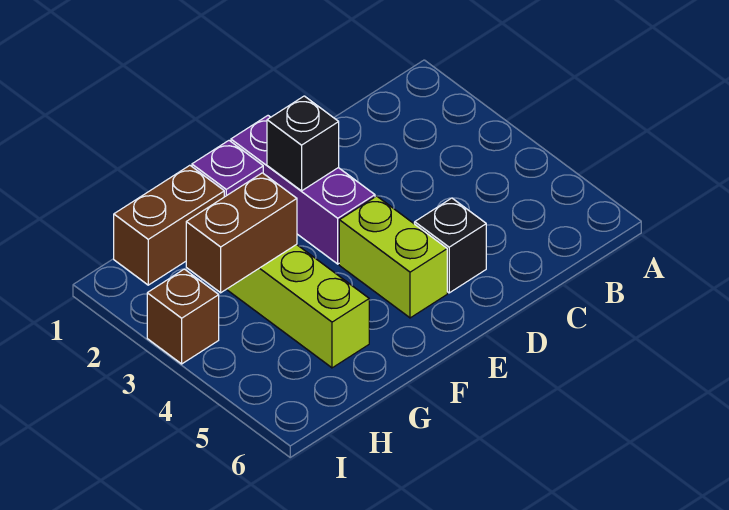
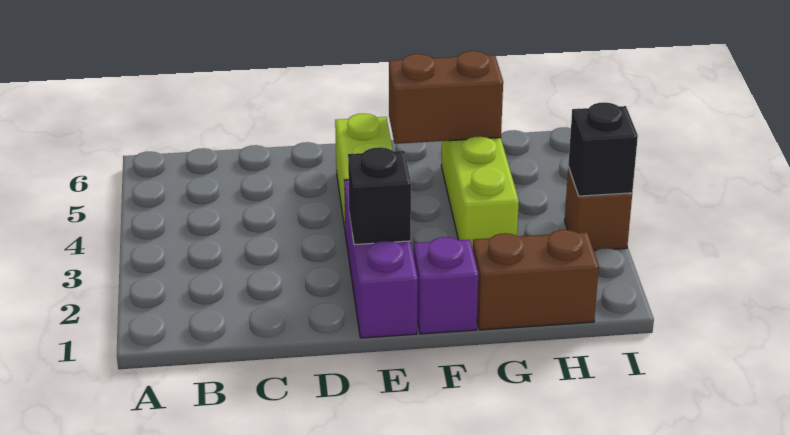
black brick D5 level 1 -> black brick I3 level 2
brown brick G3:H3 level 2 -> brown brick F5:G5 level 2

